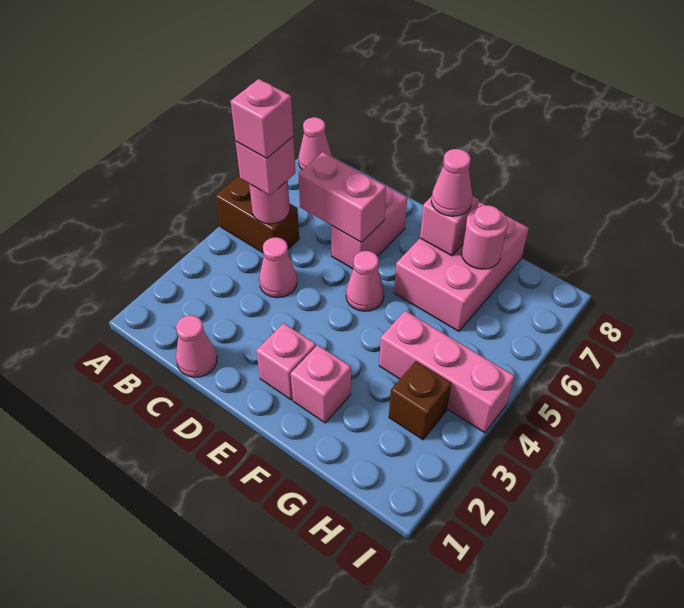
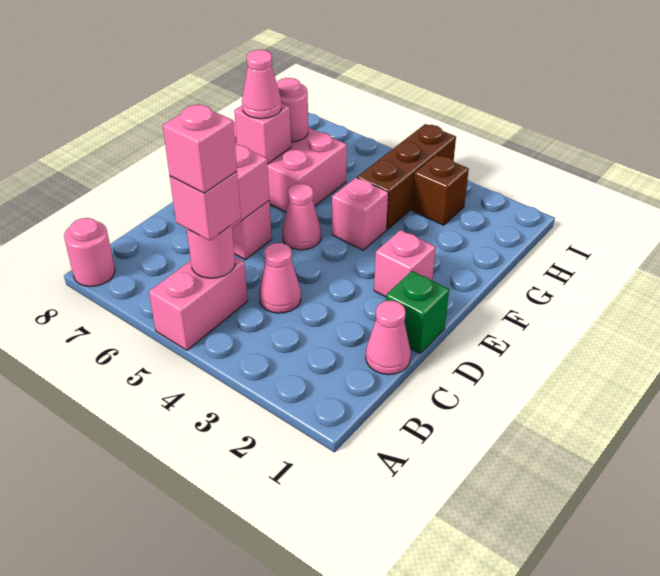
brown brick A5:B5 level 1 -> pink brick A5:B5 level 1
pink cone A8 level 1 -> pink round brick A8 level 1
none -> green brick D1 level 1
pink brick F2 level 1 -> pink brick F4 level 1
pink brick G4:I4 level 1 -> brown brick G4:I4 level 1

